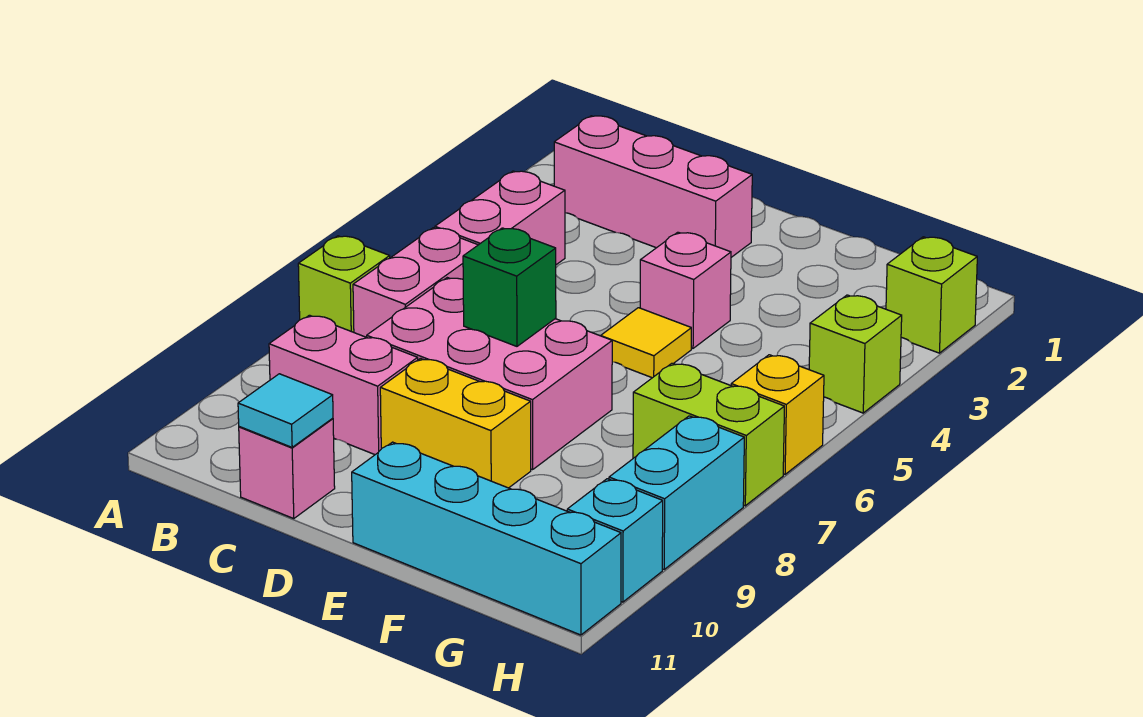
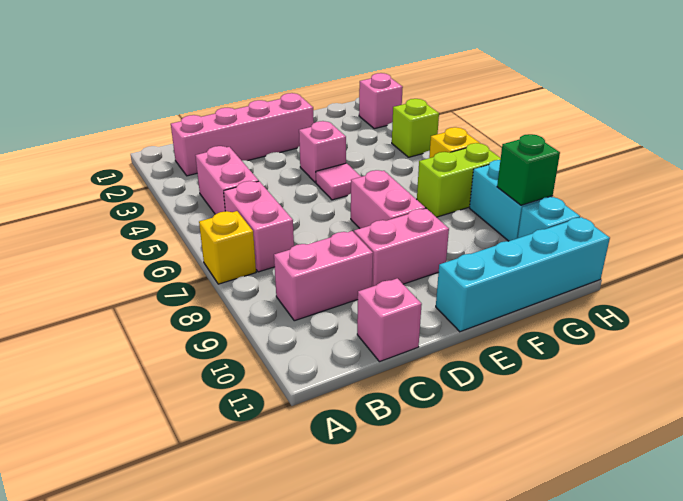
lime brick A7 level 1 -> yellow brick A7 level 1
pink brick B2:D2 level 1 -> pink brick B2:E2 level 1
pink brick C7:E8 level 1 -> pink brick E7:E8 level 1
cyan tile C11 level 2 -> none
green brick D7 level 2 -> green brick H9 level 2
yellow brick D9:E9 level 1 -> pink brick D9:E9 level 1
yellow tile E5 level 1 -> pink tile E5 level 1
lime brick H2 level 1 -> pink brick H2 level 1

